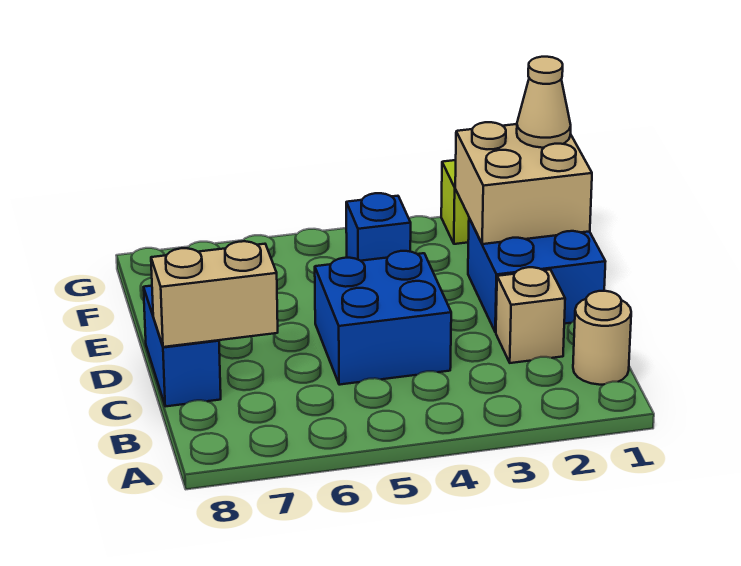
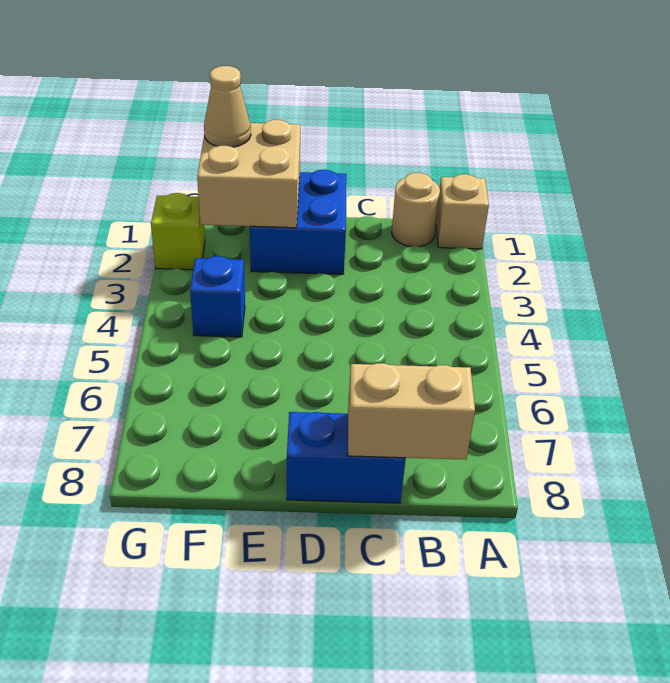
tan brick C2 level 1 -> tan brick A1 level 1
blue brick C4:D5 level 1 -> none
tan brick C7:C8 level 2 -> tan brick B8:C8 level 2

